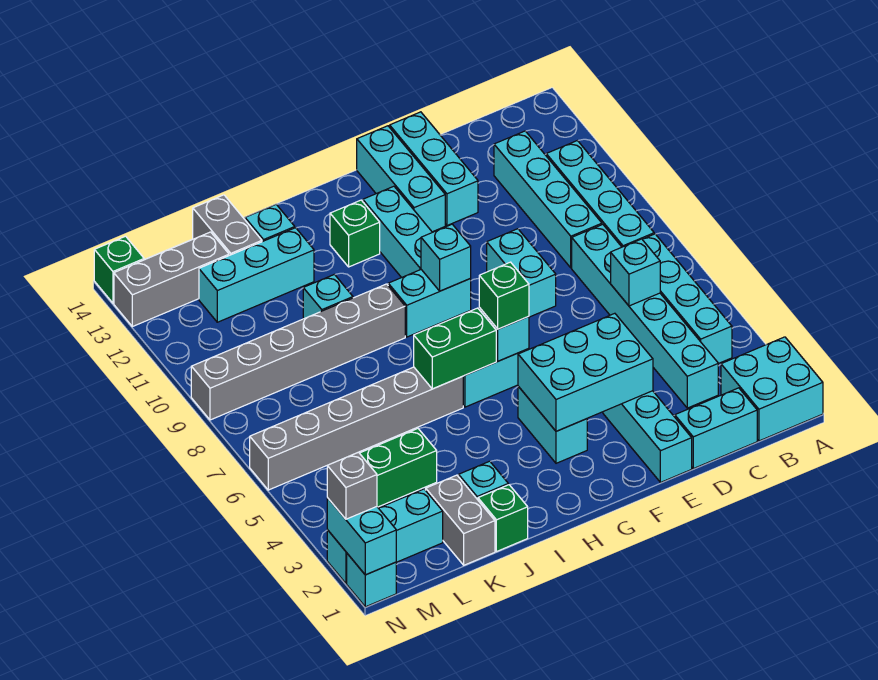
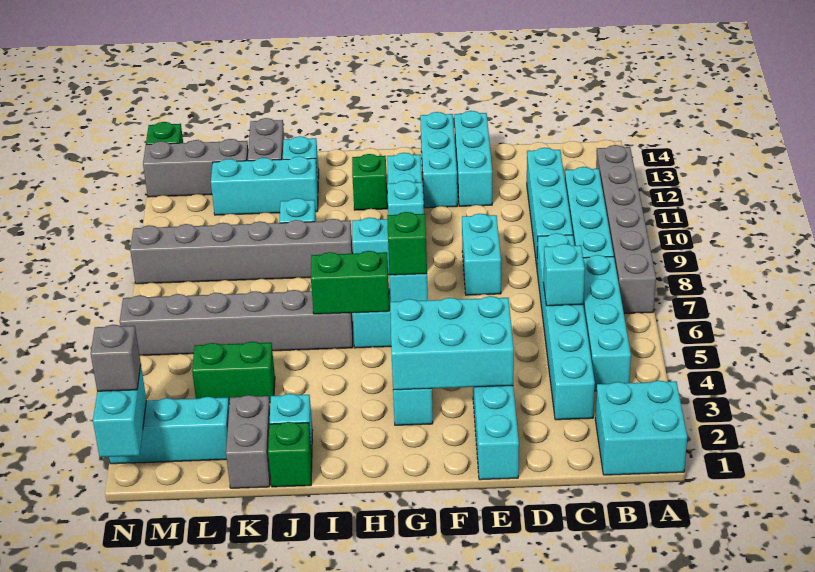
none -> grey brick A7:A12 level 1
cyan brick C1:D1 level 1 -> none
cyan brick N1 level 1 -> none

